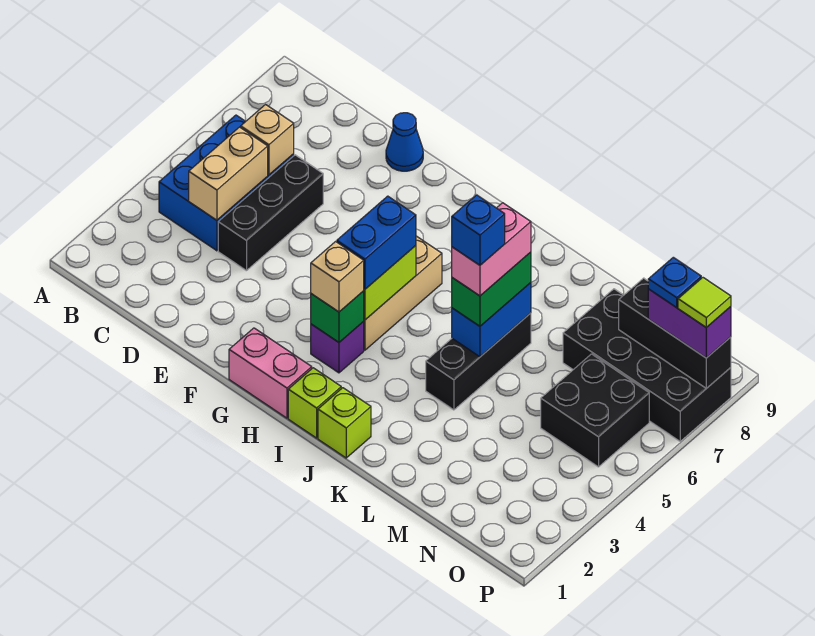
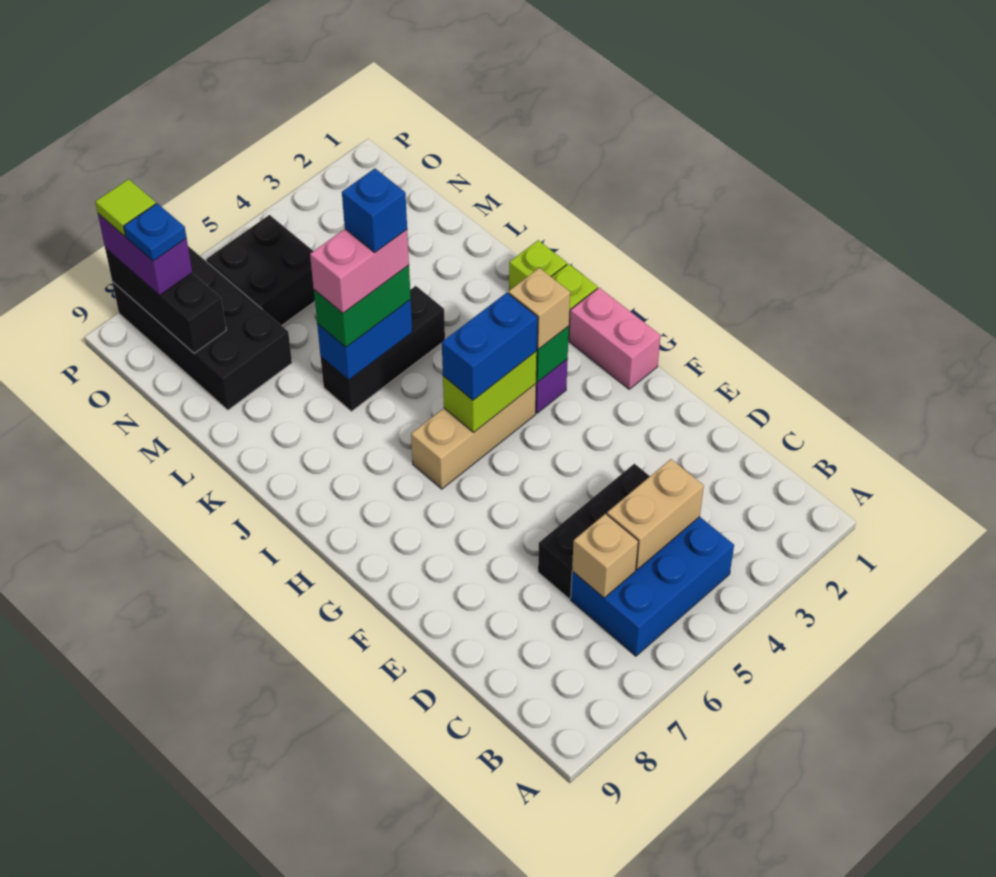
blue cone E9 level 1 -> none

